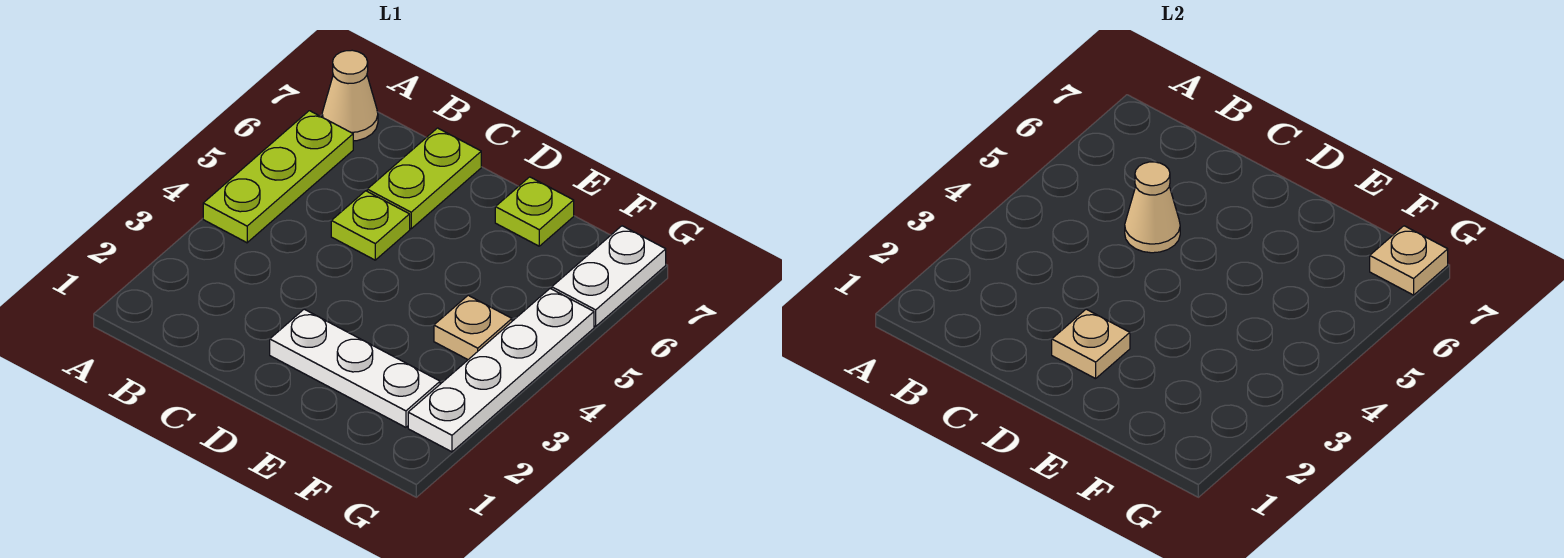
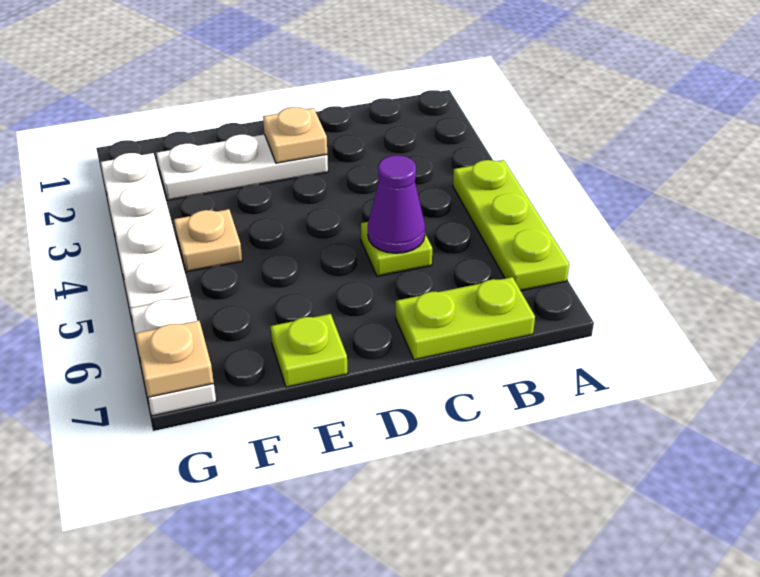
tan cone A7 level 1 -> none
tan cone C5 level 2 -> purple cone C5 level 2
lime plate C6:C7 level 1 -> lime plate B7:C7 level 1

